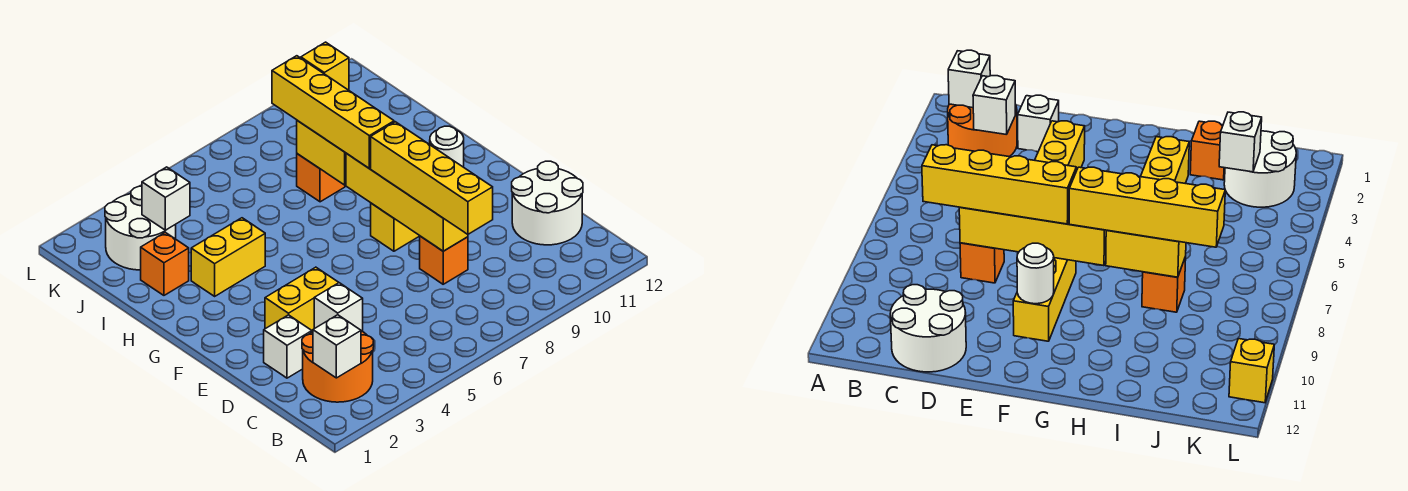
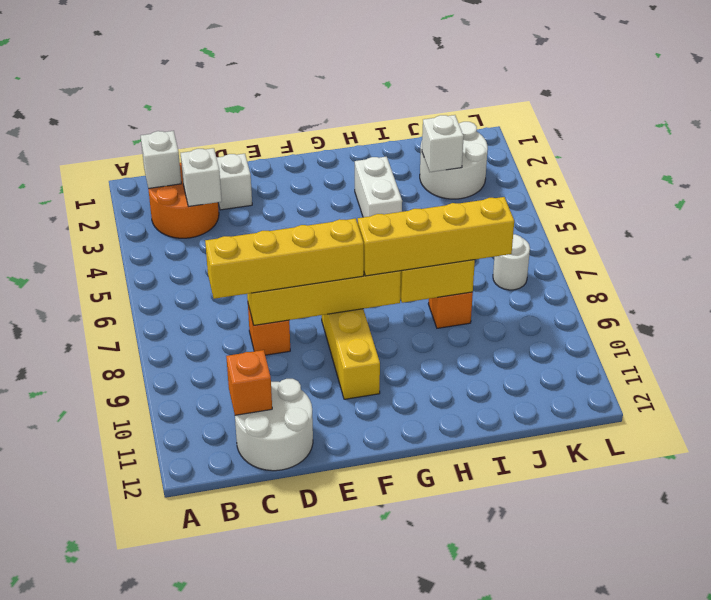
yellow brick E3:E4 level 1 -> none
white round brick F10 level 2 -> white round brick K7 level 1
yellow brick H3:H4 level 1 -> white brick H3:H4 level 1
orange brick I2 level 1 -> orange brick C11 level 2
yellow brick L11 level 1 -> none

